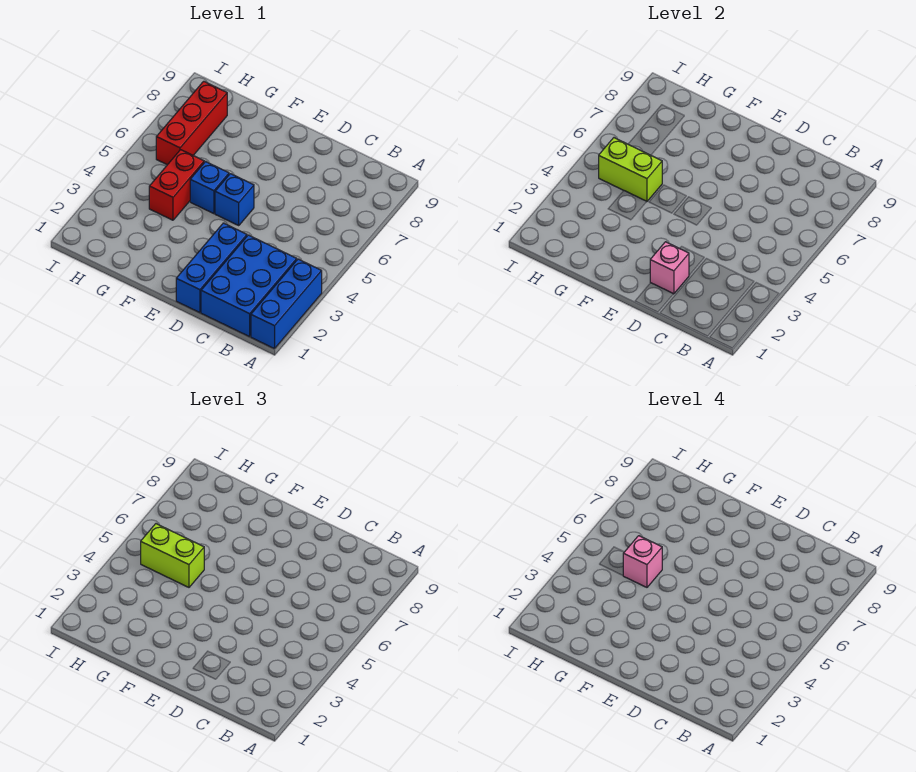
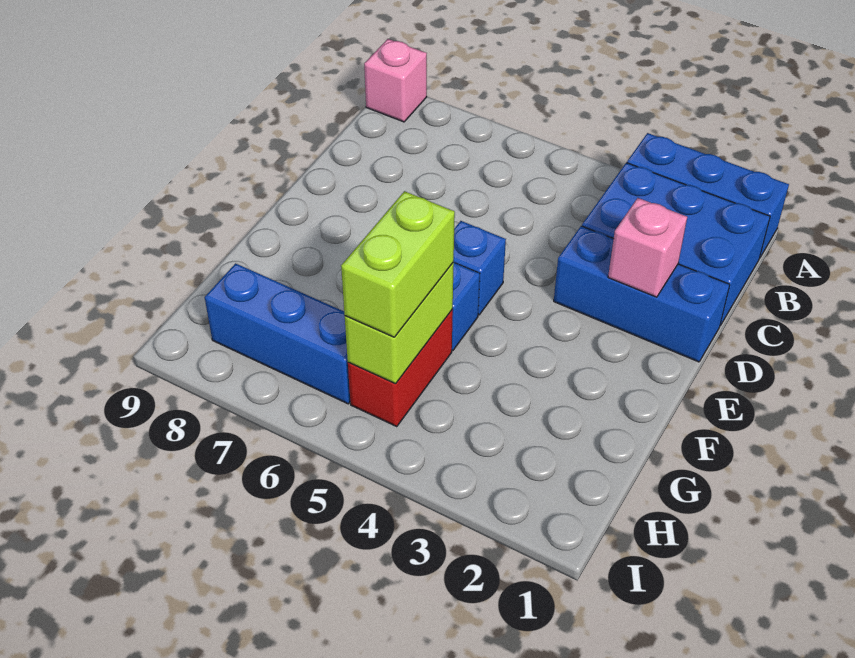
red brick G4:G5 level 1 -> red brick G5:H5 level 1
pink brick G5 level 4 -> pink brick A9 level 1
red brick H6:H8 level 1 -> blue brick H6:H8 level 1

